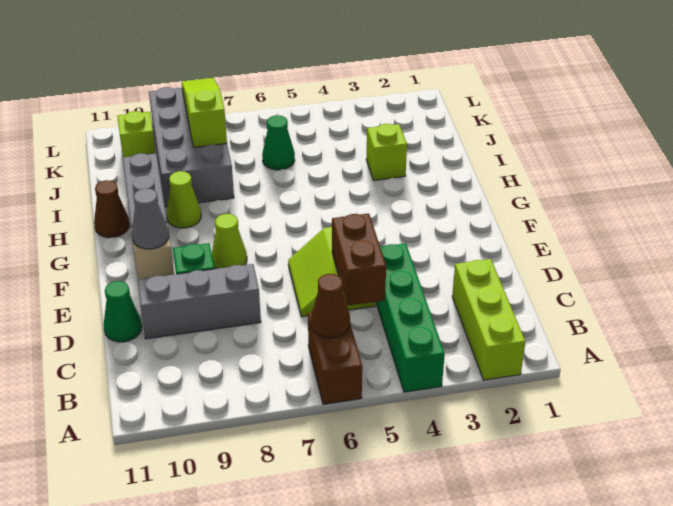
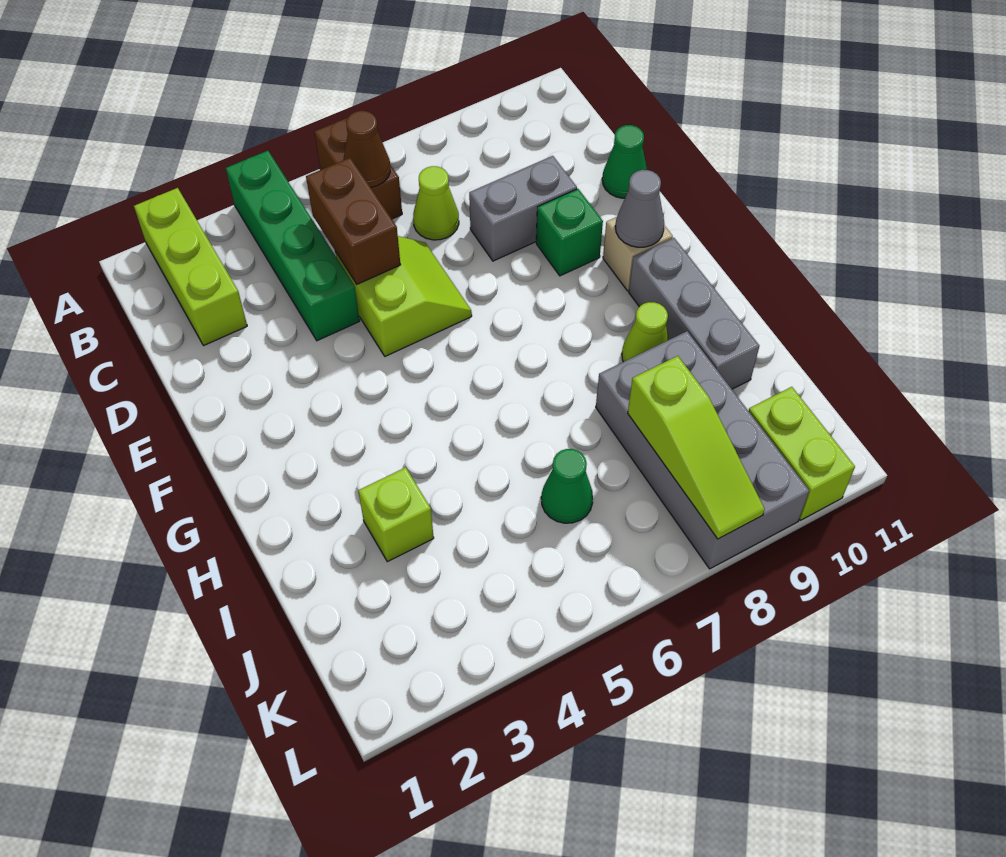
grey brick D8:D10 level 1 -> grey brick D8:D9 level 1
lime cone F8 level 1 -> lime cone C7 level 1
brown cone H11 level 1 -> none
lime brick K10 level 1 -> lime brick K10:L10 level 1

